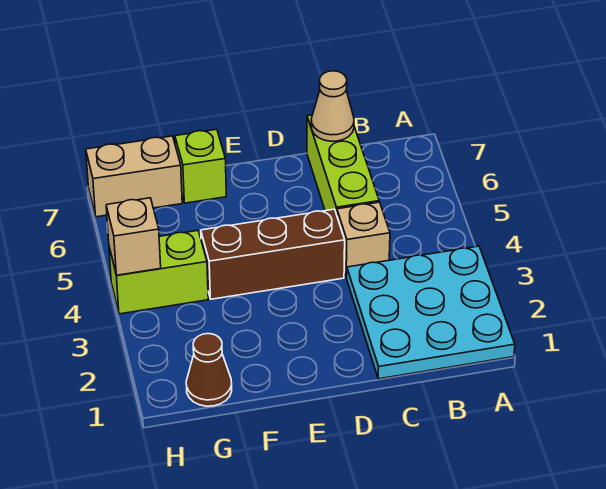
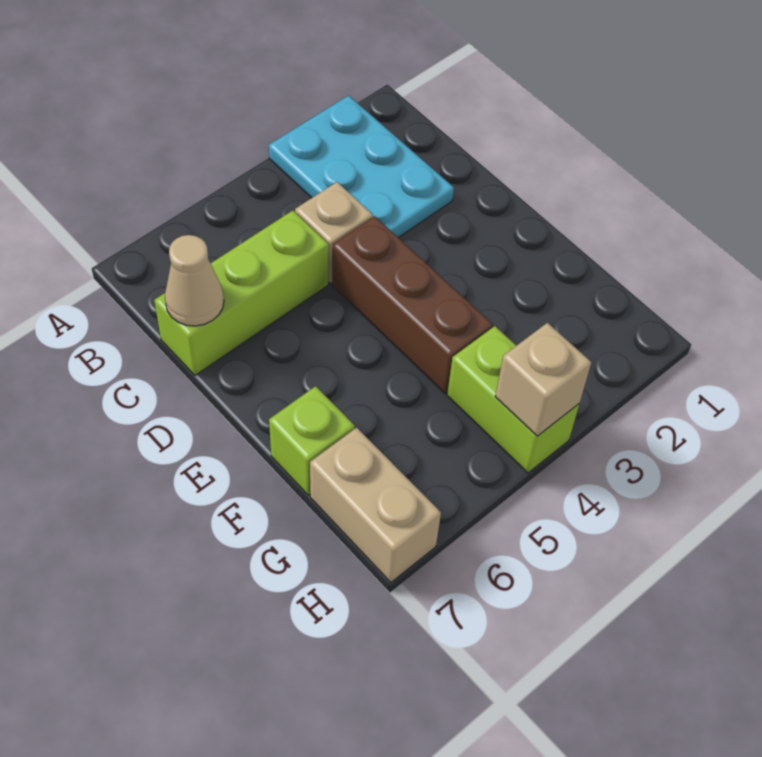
cyan plate A1:C3 level 1 -> cyan plate A2:C3 level 1
brown cone G1 level 1 -> none

